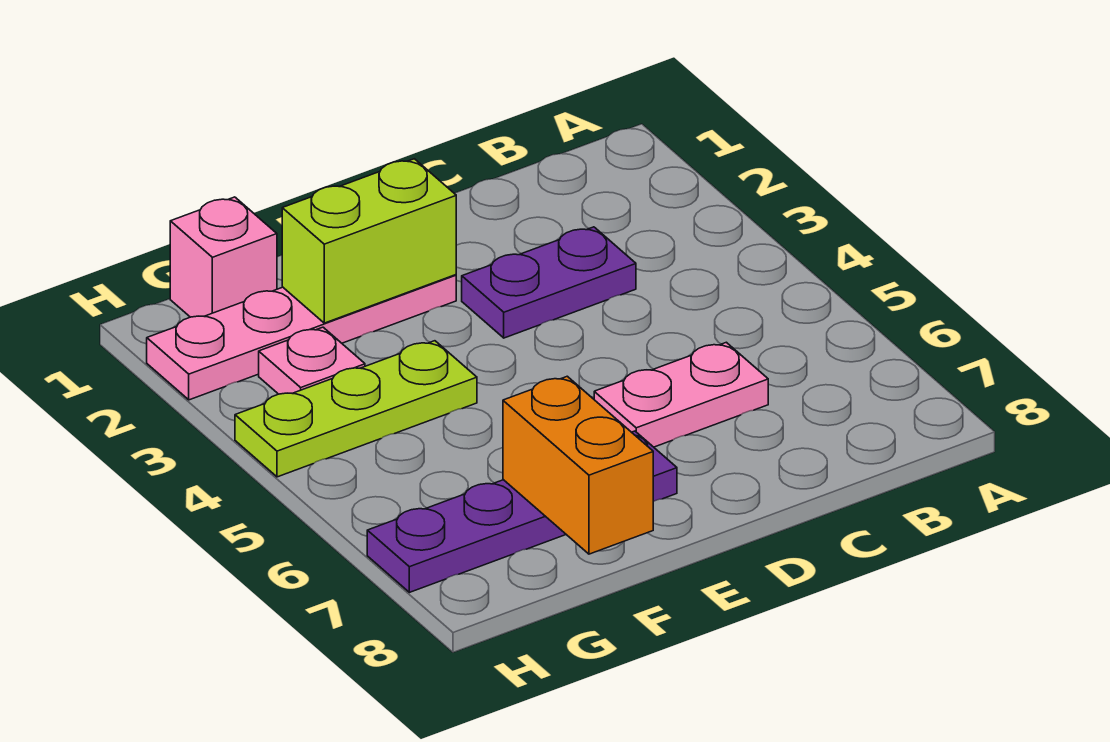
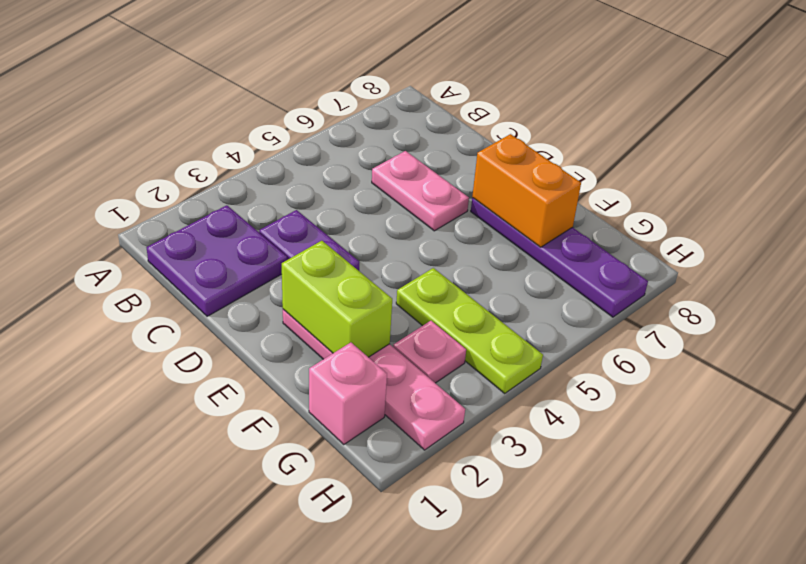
none -> purple plate B1:C2 level 1
orange brick F7:F8 level 2 -> orange brick E7:F7 level 2

